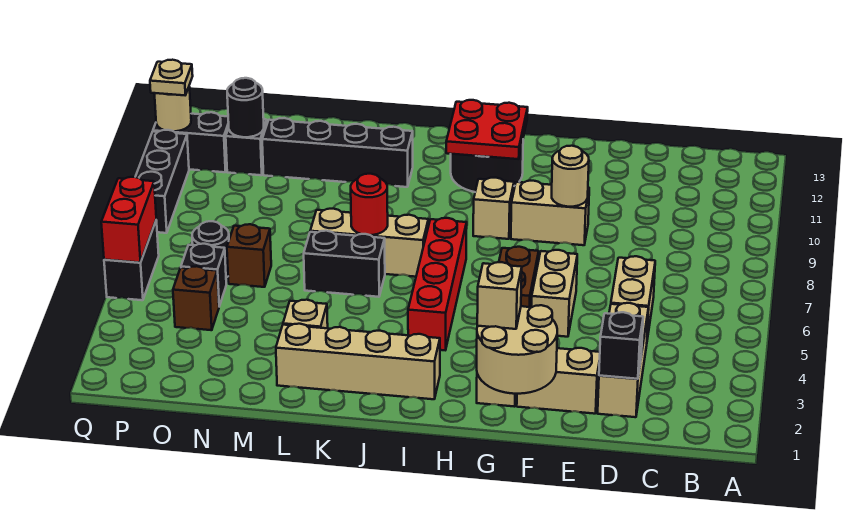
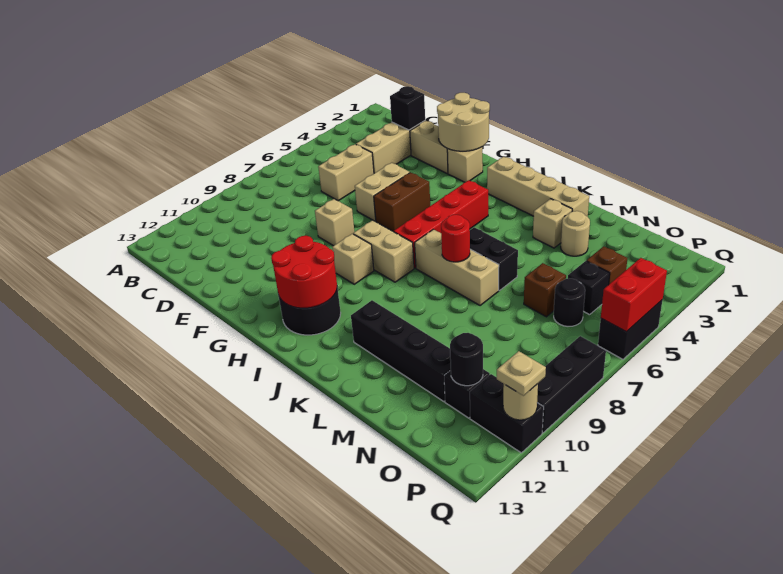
tan brick F9:G9 level 1 -> tan brick H8:I8 level 1
tan round brick F9 level 2 -> tan round brick M3 level 1
tan brick G2 level 3 -> tan brick F8 level 1
red plate H11:I12 level 2 -> red round brick H11:I12 level 2

